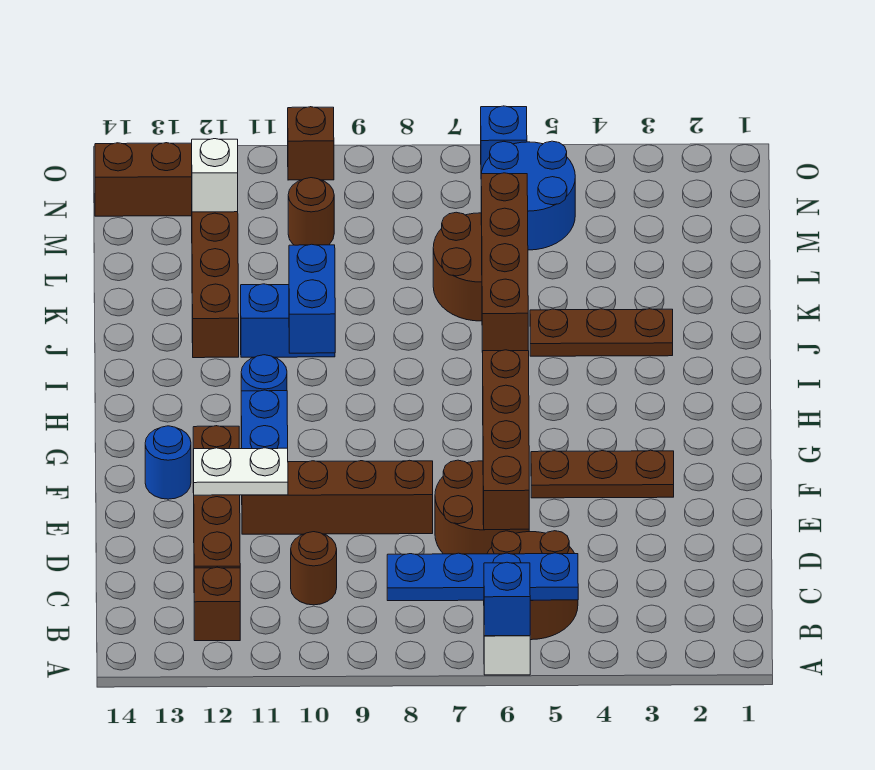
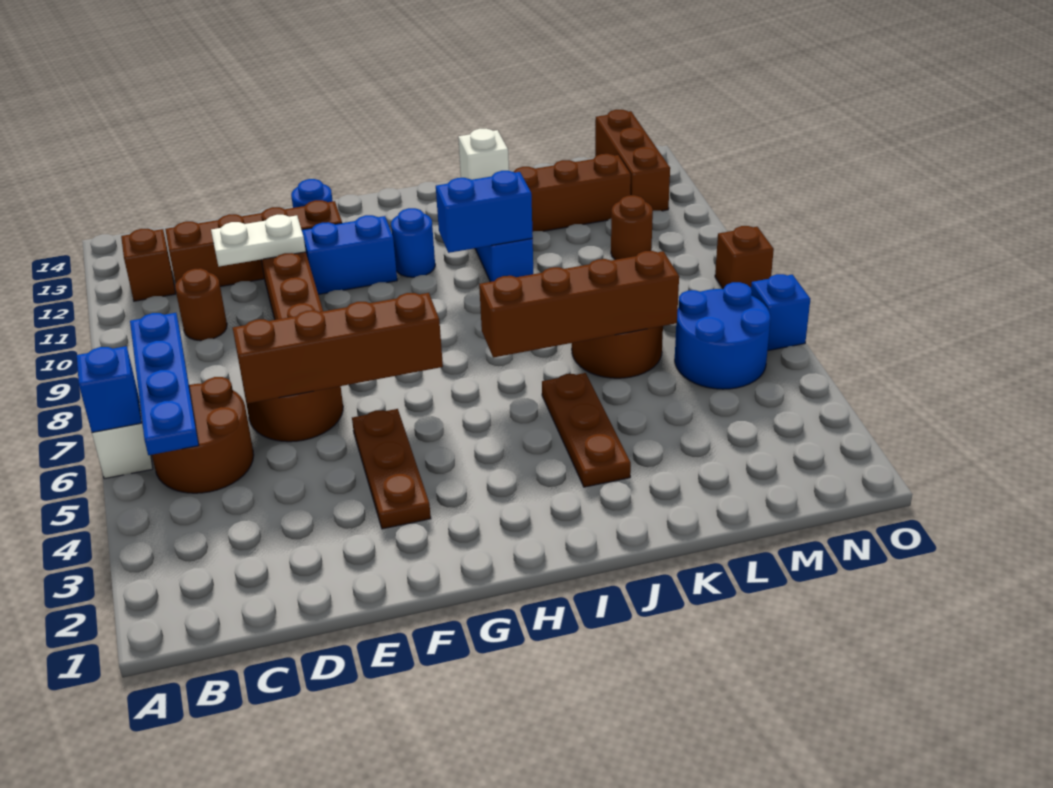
white plate E11:E12 level 2 -> white plate D11:E11 level 2
white brick M12 level 2 -> white brick J12 level 2
brown brick O10 level 1 -> brown brick O8 level 1

